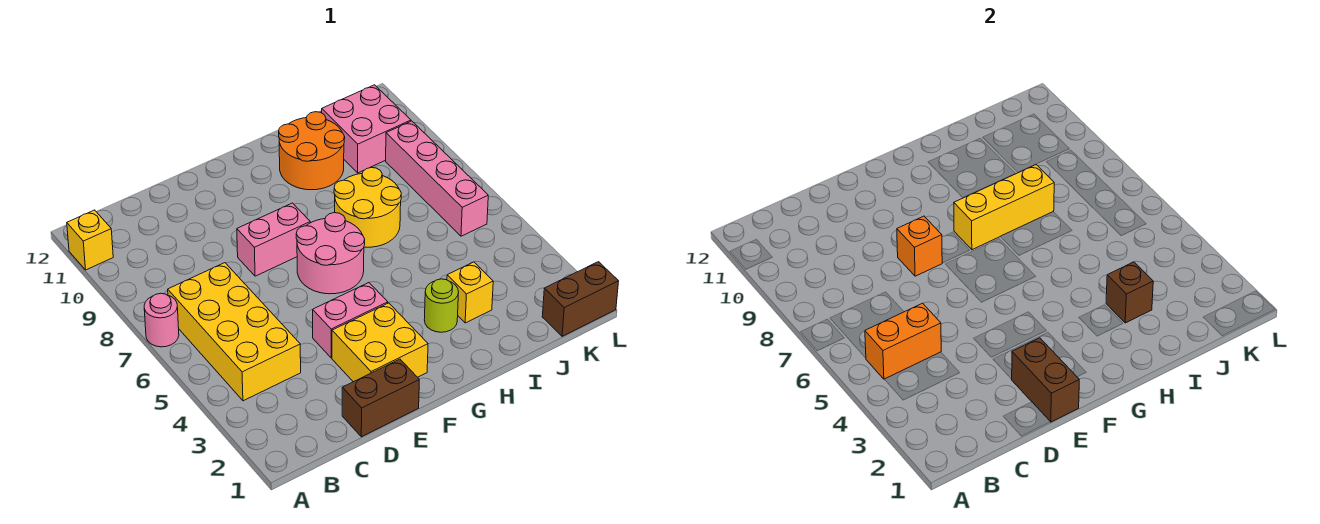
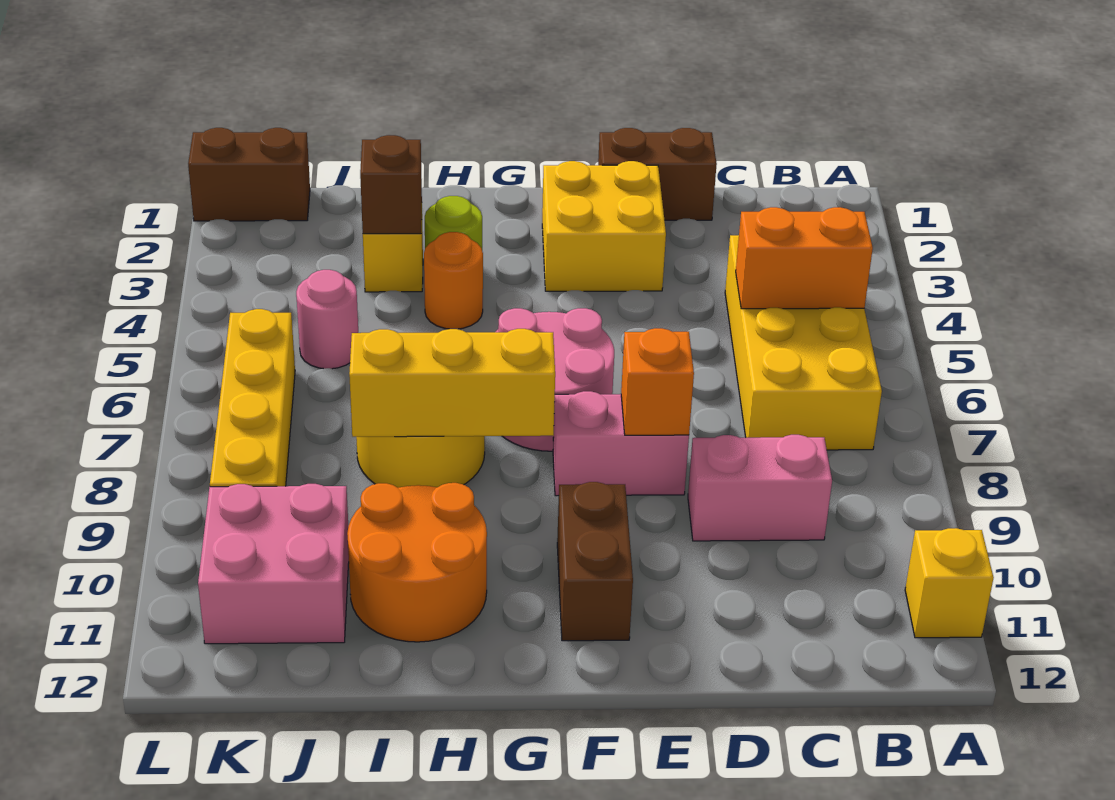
pink round brick A7 level 1 -> pink round brick J5 level 1
brown brick E1:E2 level 2 -> brown brick F10:F11 level 1
pink brick E4:F4 level 1 -> pink brick C9:D9 level 1
none -> orange round brick H4 level 1
pink brick K6:K9 level 1 -> yellow brick K6:K9 level 1

